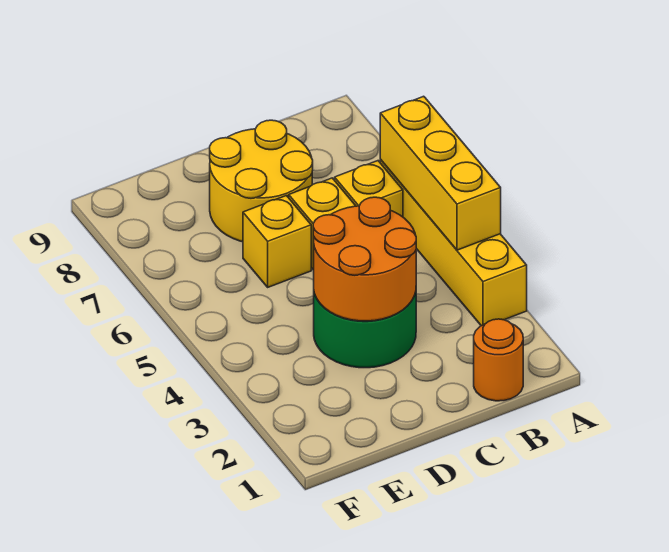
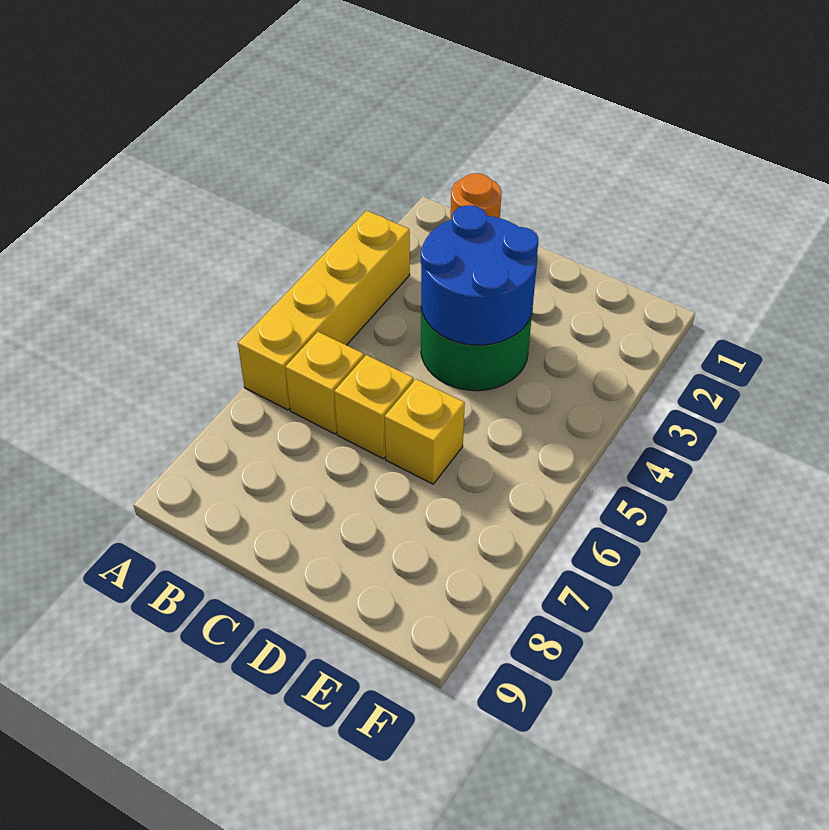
yellow brick A4:A6 level 2 -> none
orange round brick C3:D4 level 2 -> blue round brick C3:D4 level 2
yellow round brick C7:D8 level 1 -> none

